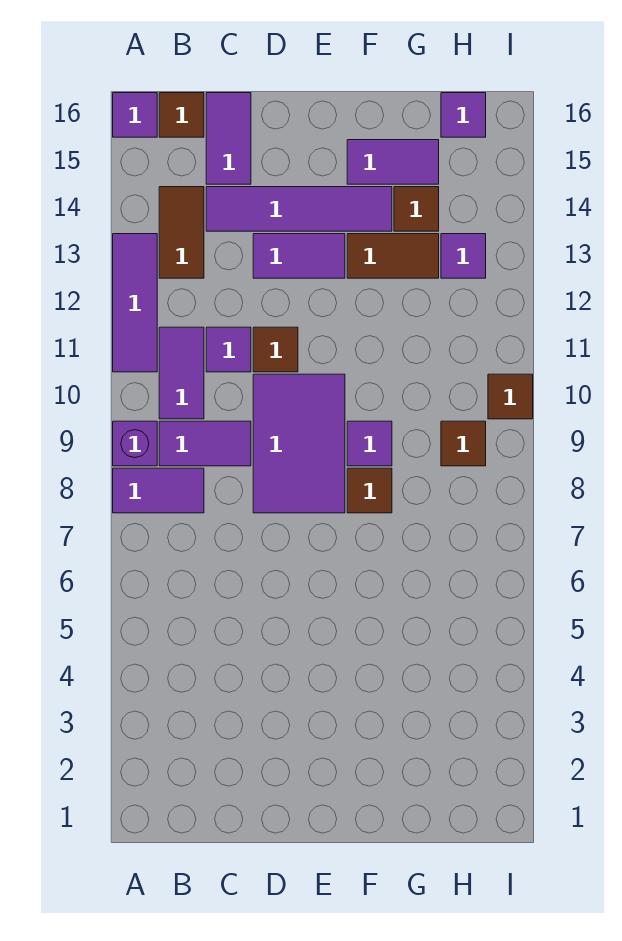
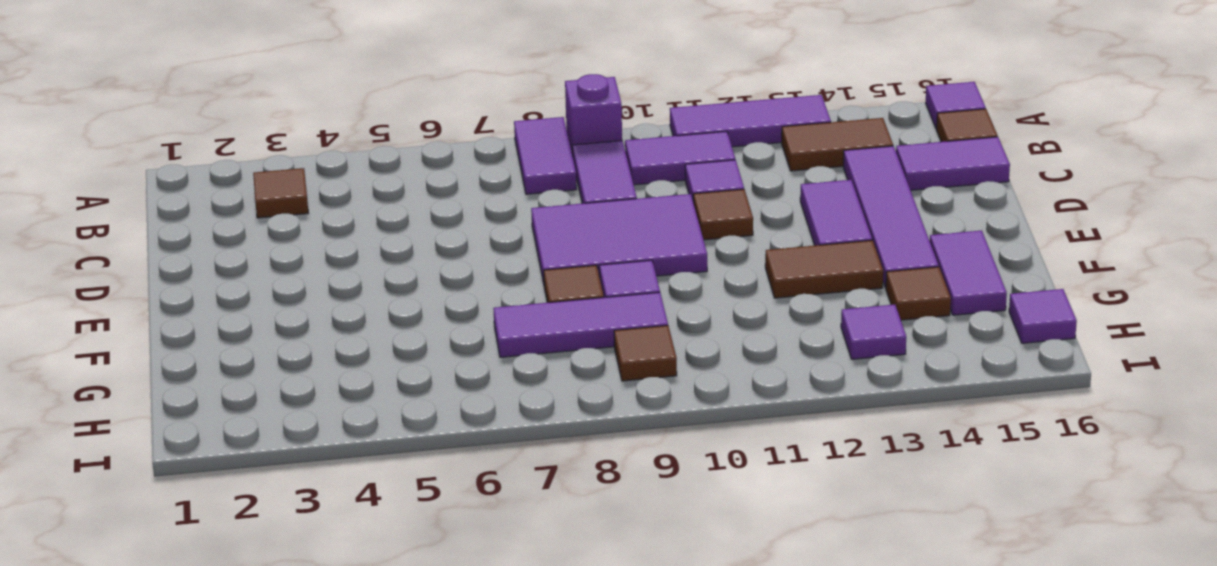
brown tile F13:G13 level 1 -> brown tile F12:F13 level 1
none -> purple tile G7:G9 level 1
brown tile I10 level 1 -> brown tile B3 level 1

